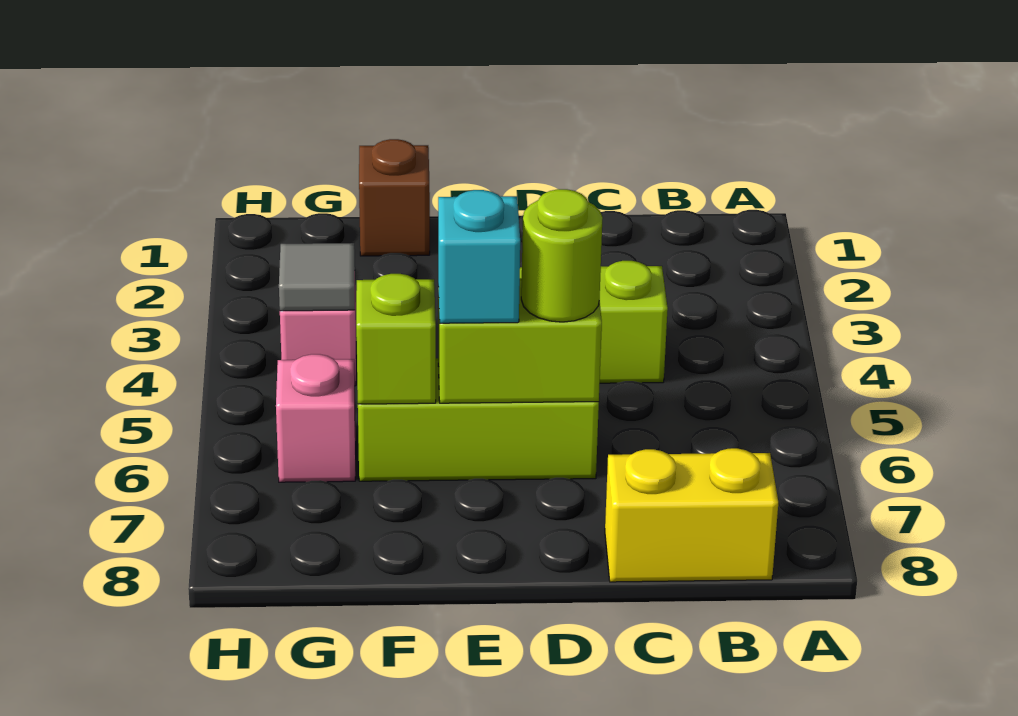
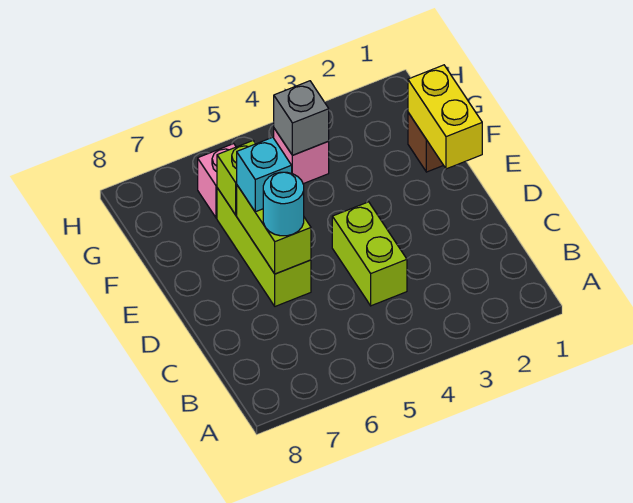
yellow brick B8:C8 level 1 -> yellow brick E1:F1 level 2
lime round brick D6 level 3 -> cyan round brick D6 level 3
grey tile G4 level 2 -> grey brick G4 level 2

